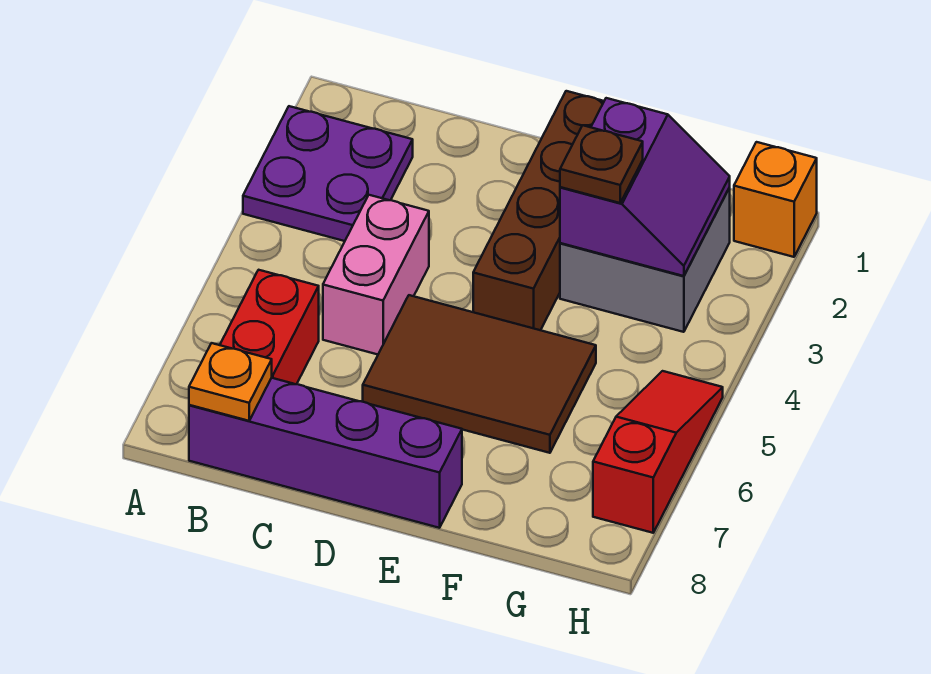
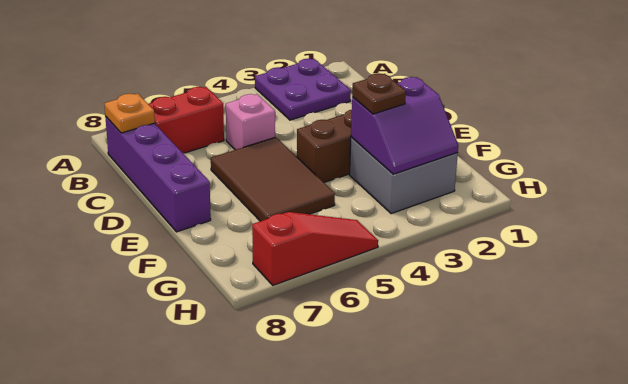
pink brick C4:C5 level 1 -> pink brick C5 level 1
orange brick H1 level 1 -> none

